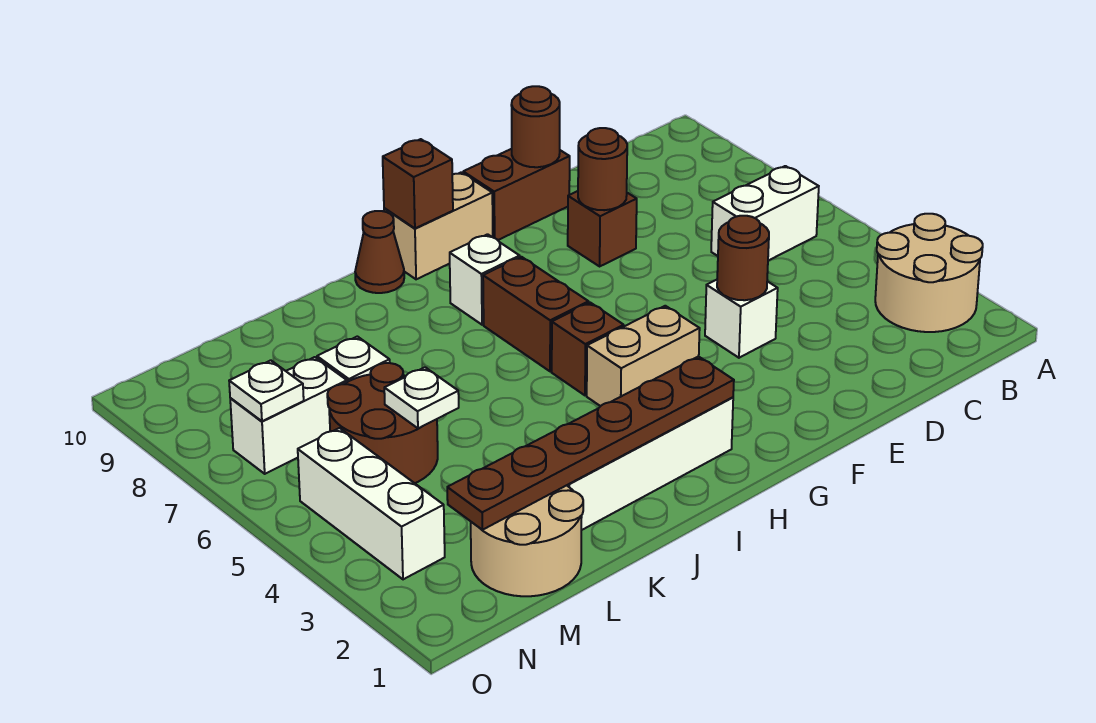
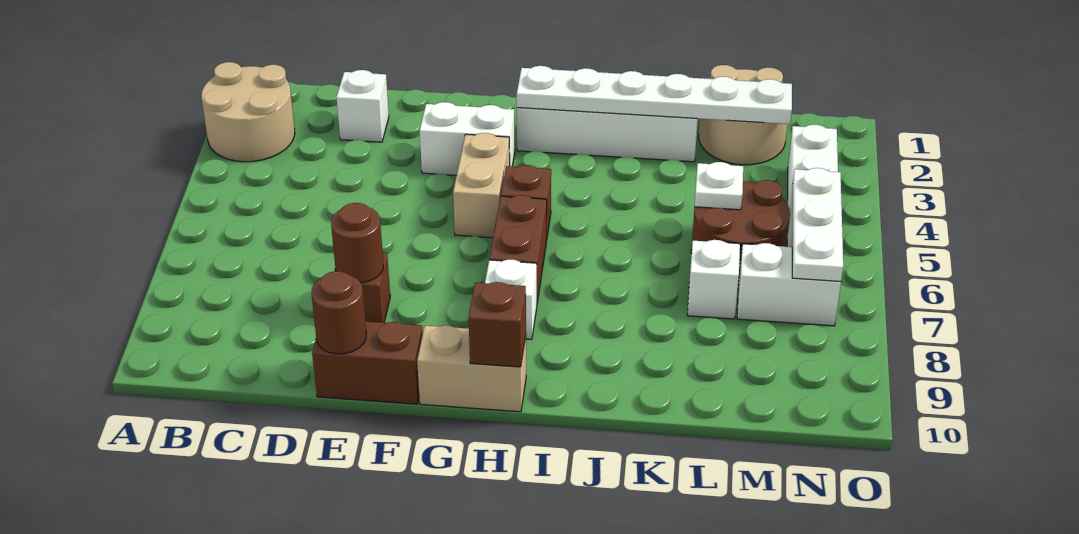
white brick B6:C6 level 1 -> white brick F3:G3 level 1
white brick E4 level 1 -> white brick D2 level 1
brown round brick E4 level 2 -> none
tan brick G4:H4 level 1 -> tan brick G4:G5 level 1
brown plate H2:M2 level 2 -> white plate H2:M2 level 2
brown cone I10 level 1 -> none
white plate N7 level 2 -> white plate N5:N7 level 2

